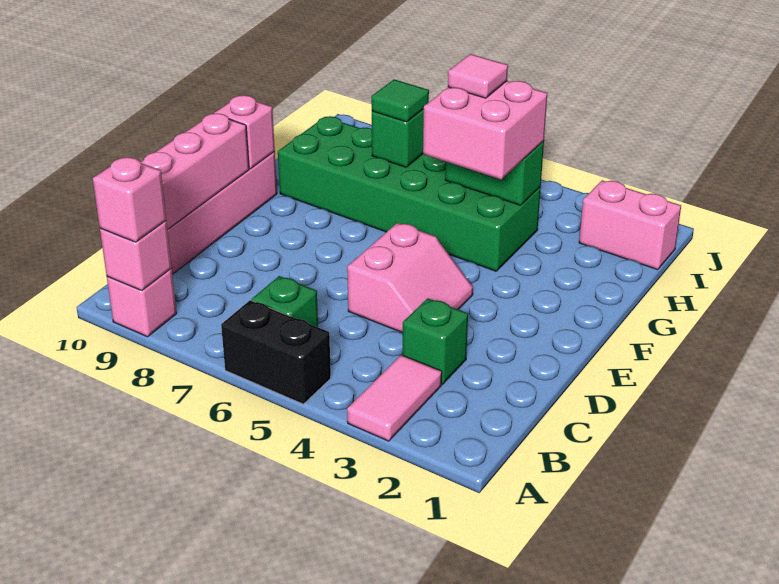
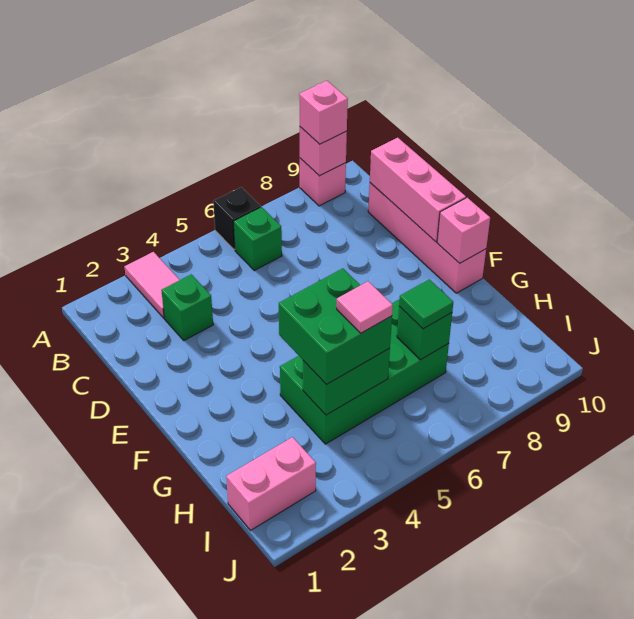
black brick A5:A6 level 1 -> black brick A6 level 1
pink slope D4:E5 level 1 top 5 -> none
green brick G4:H9 level 1 -> green brick G4:H7 level 1
pink brick G4:H5 level 3 -> green brick G4:H5 level 3

